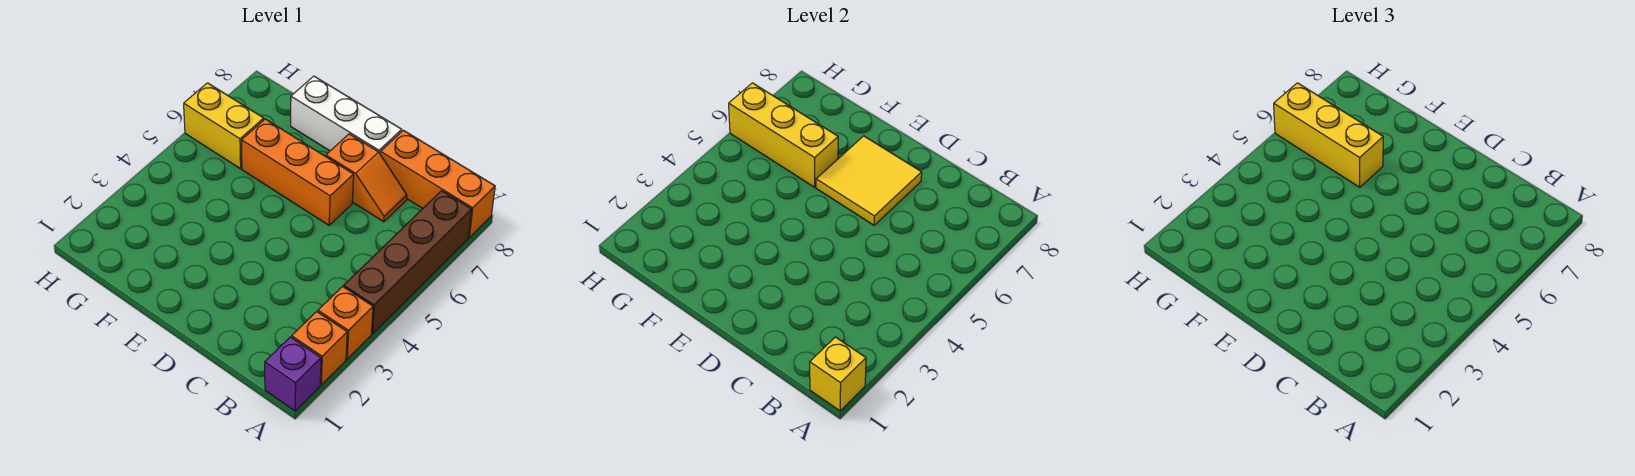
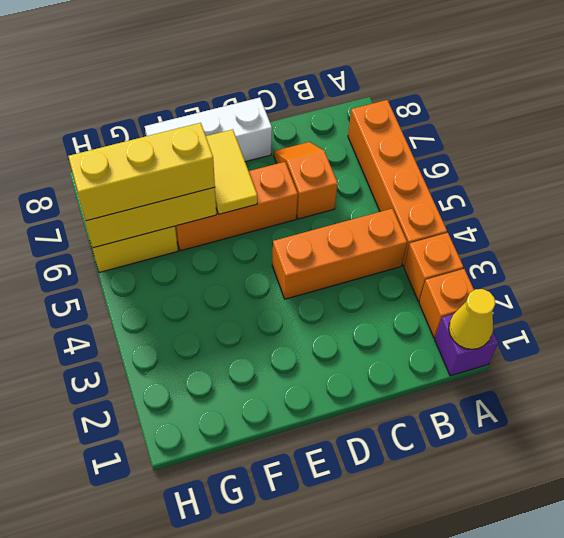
yellow brick A1 level 2 -> yellow cone A1 level 2
brown brick A4:A7 level 1 -> orange brick A4:A7 level 1
orange brick A8:C8 level 1 -> orange brick B4:D4 level 1
orange slope C7:D7 level 1 top D -> orange slope C6:C7 level 1 top 6
yellow tile D6:E7 level 2 -> yellow tile E6:E7 level 2

